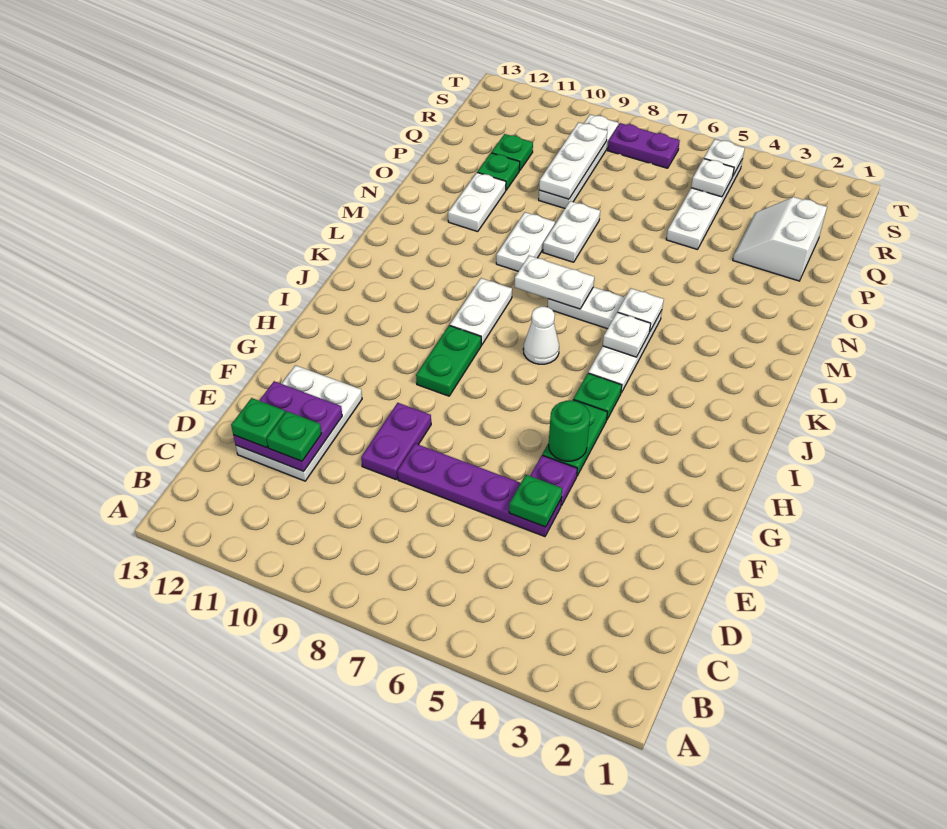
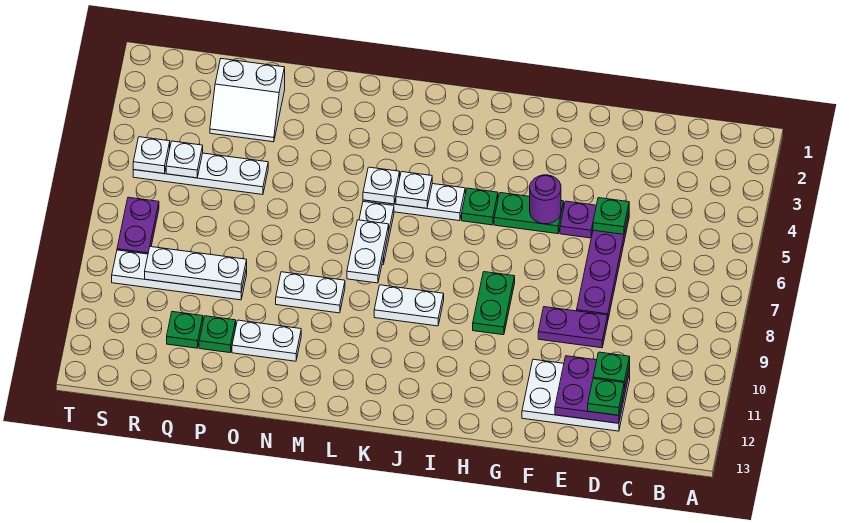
green round brick G5 level 2 -> purple round brick G5 level 2
green plate H9:I9 level 1 -> green plate H8:H9 level 1
white cone J7 level 1 -> none
white plate N8:O8 level 1 -> none

